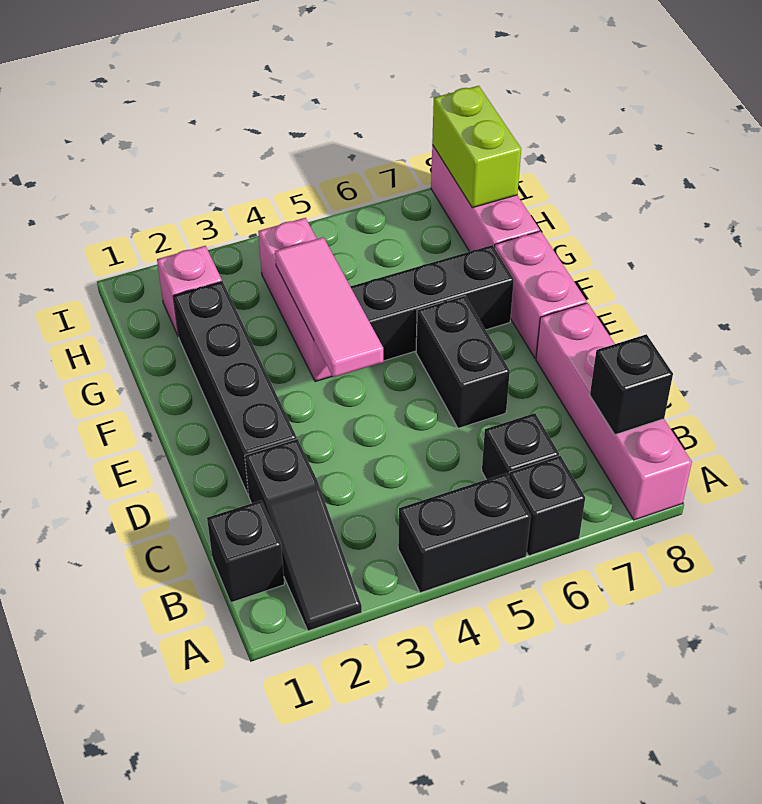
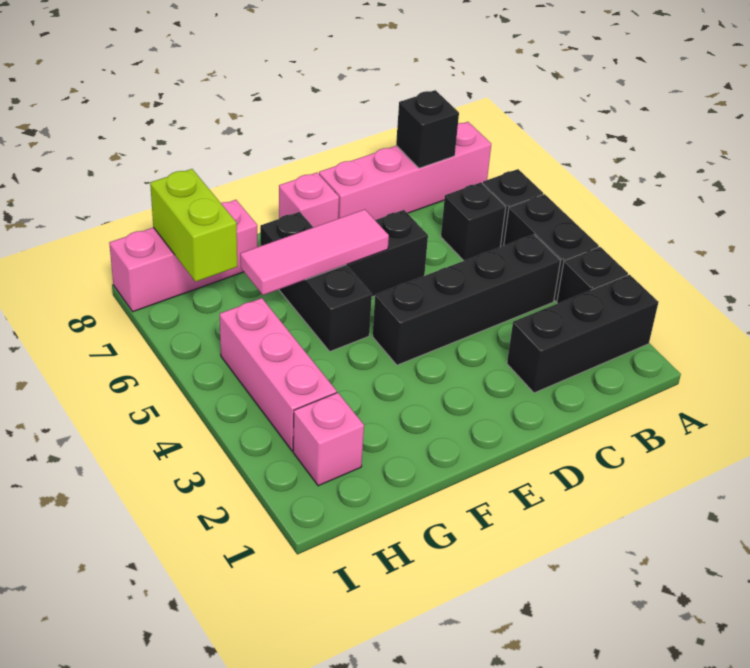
black slope A2:C2 level 1 top C -> black brick A2:C2 level 1
black brick B1 level 1 -> black brick A3 level 1
black brick D2:G2 level 1 -> black brick B4:E4 level 1
pink tile E4:G4 level 2 -> pink tile E6:G6 level 2
pink brick E8:F8 level 1 -> pink brick E8 level 1
pink brick F4:H4 level 1 -> pink brick H3:H5 level 1
lime brick H8:I8 level 2 -> lime brick H7:H8 level 2

